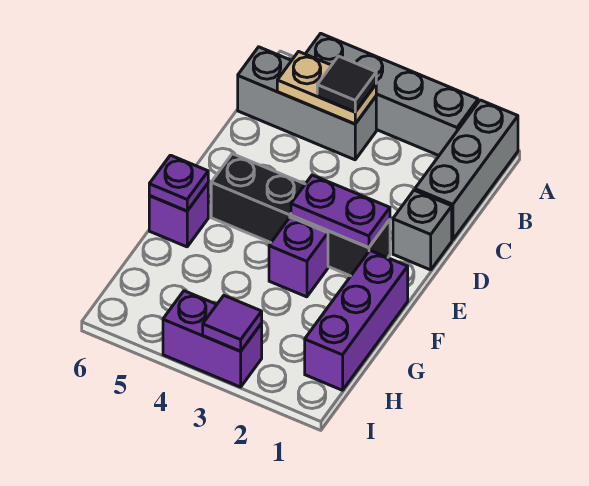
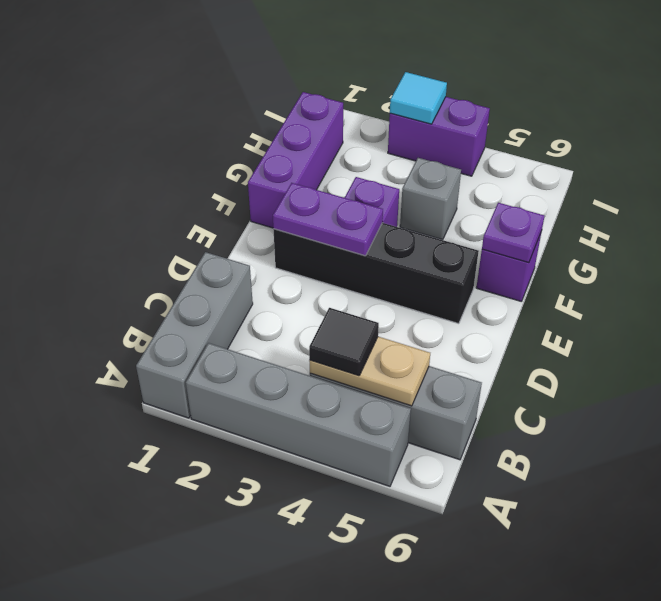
grey brick D1 level 1 -> grey brick G4 level 1
purple tile I3 level 2 -> cyan tile I3 level 2

